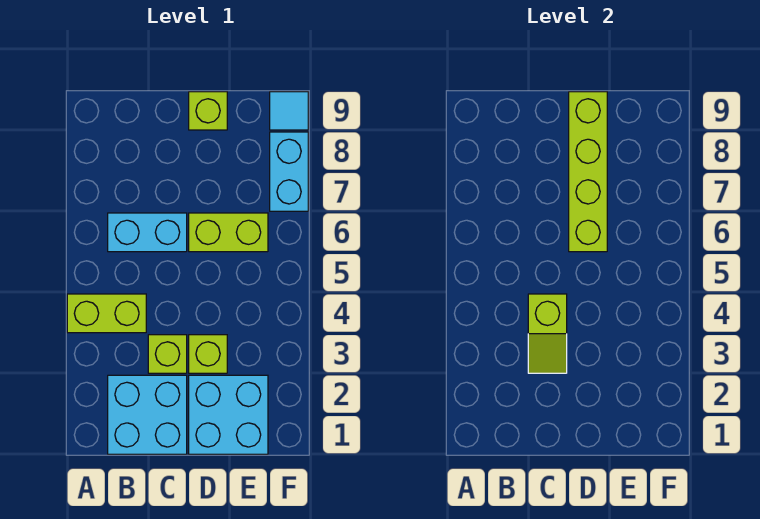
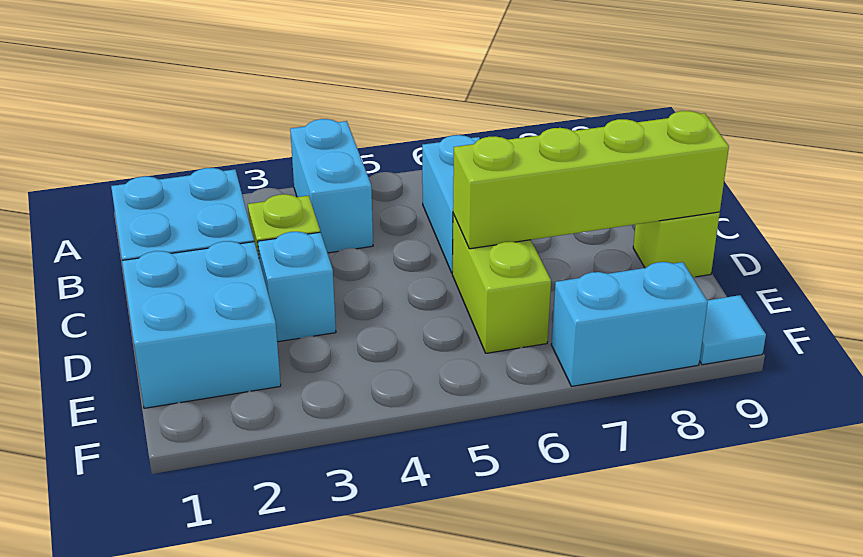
lime brick A4:B4 level 1 -> cyan brick A4:B4 level 1
lime slope C3:C4 level 2 top 4 -> none
lime brick D3 level 1 -> cyan brick D3 level 1

